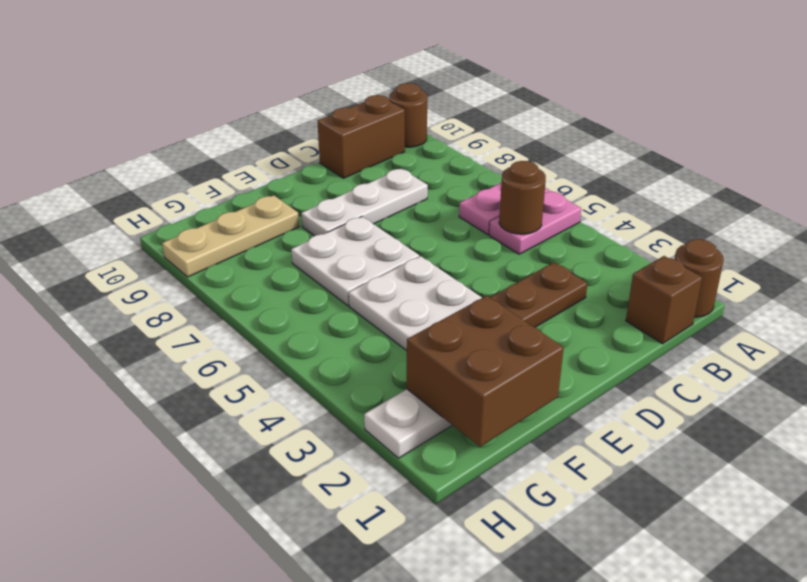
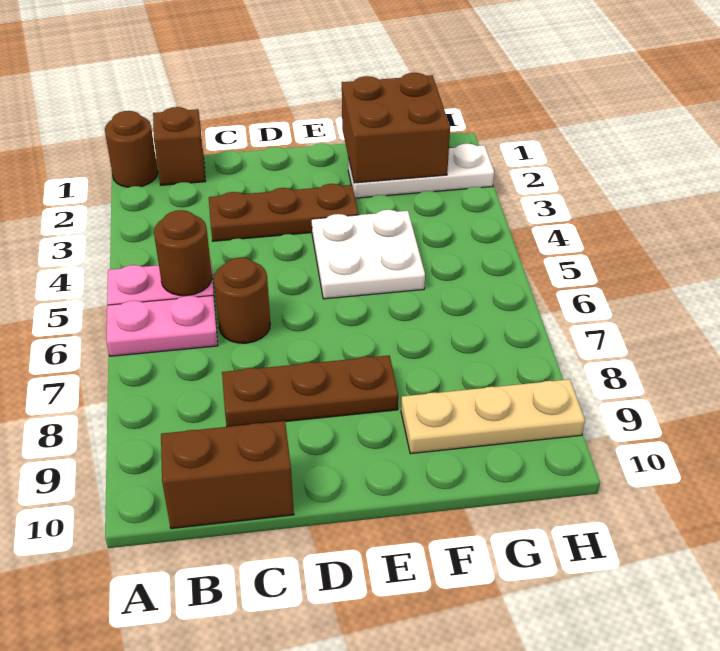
brown round brick A10 level 1 -> brown round brick C6 level 1
white plate C8:E8 level 1 -> brown plate C8:E8 level 1
white plate E6:F7 level 1 -> none

